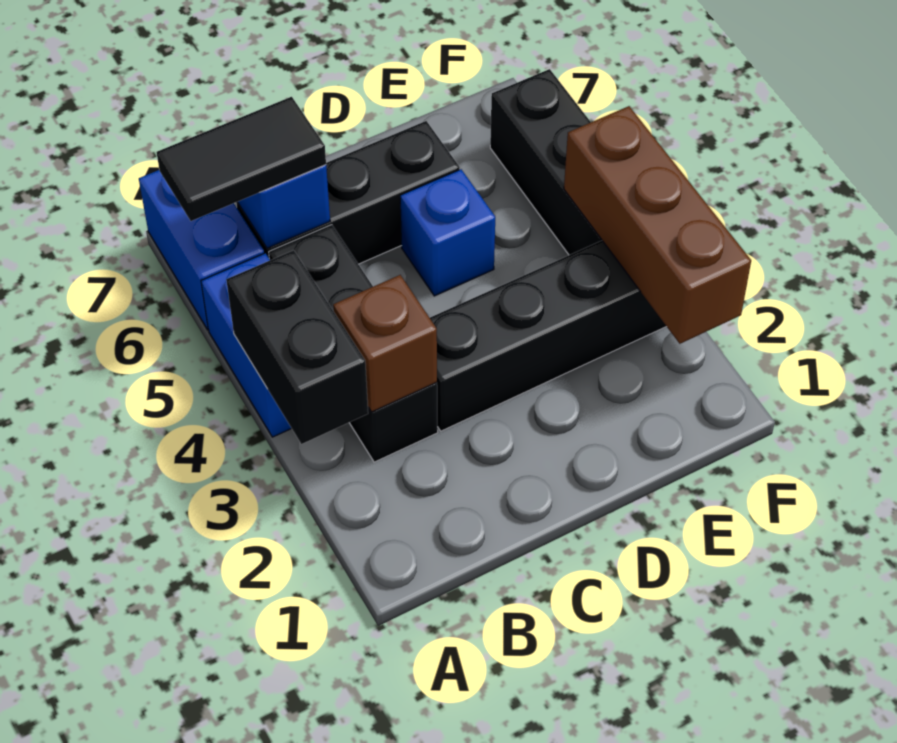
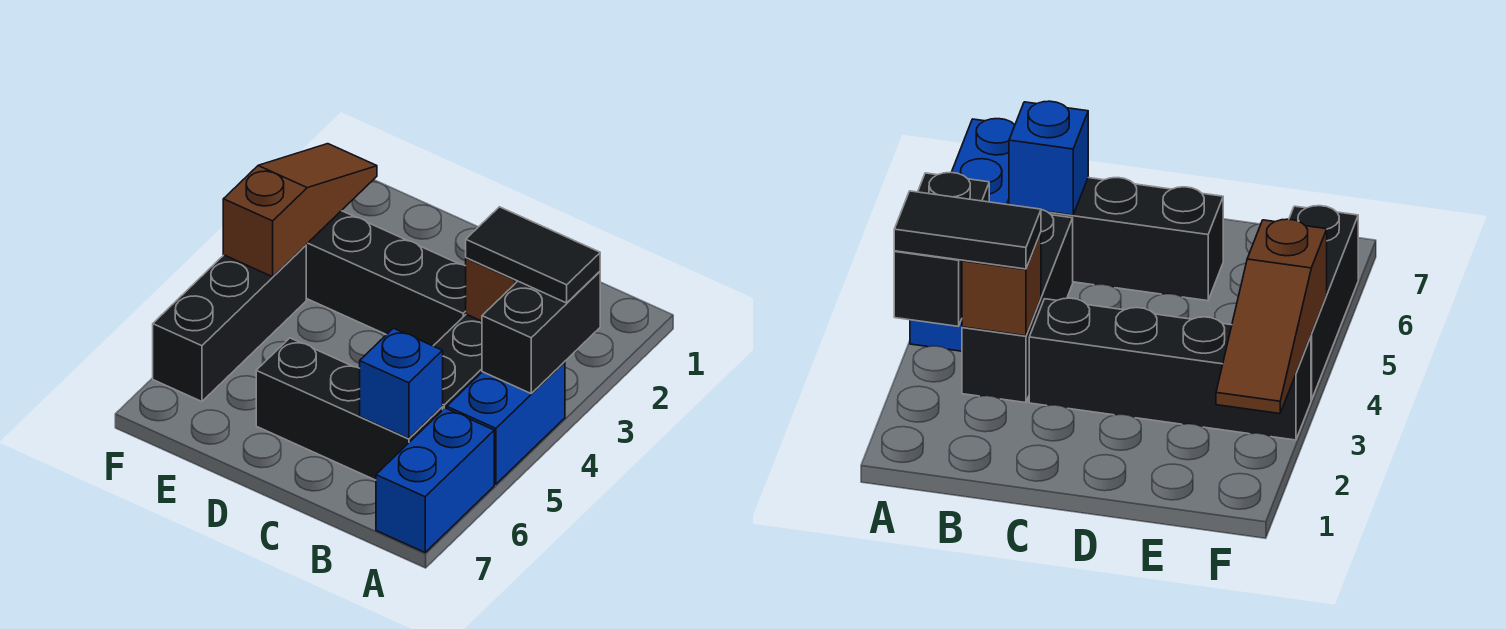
black tile A6:B6 level 3 -> black tile A3:B3 level 3
blue brick D5 level 1 -> none
brown brick F2:F4 level 2 -> brown slope F2:F4 level 2 top 4

